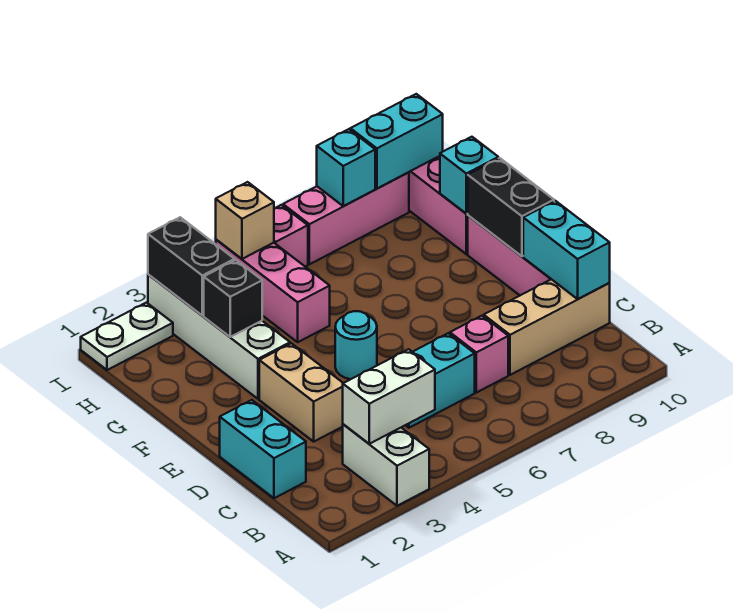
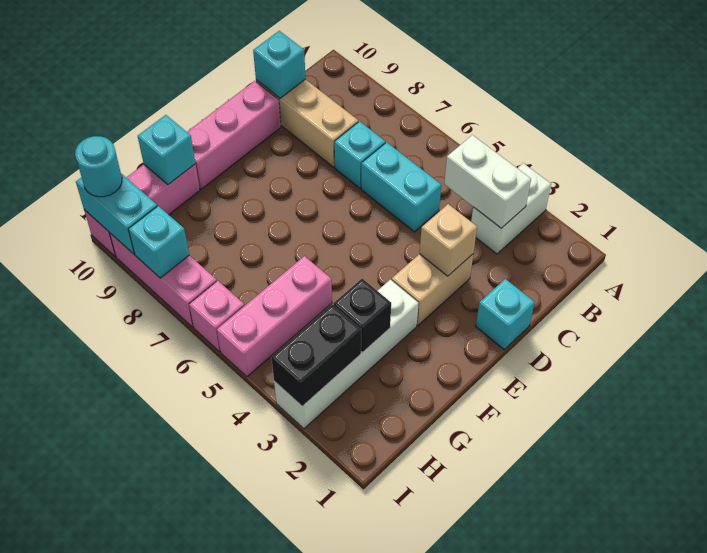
cyan brick C1:D1 level 1 -> cyan brick D1 level 1
pink brick C7 level 1 -> cyan brick C7 level 1
cyan brick C10:D10 level 2 -> cyan brick C10 level 2
cyan round brick E5 level 1 -> cyan round brick I10 level 3
black brick E10:F10 level 2 -> none
white plate I1:I2 level 1 -> none
tan brick I5 level 2 -> tan brick D3 level 2

